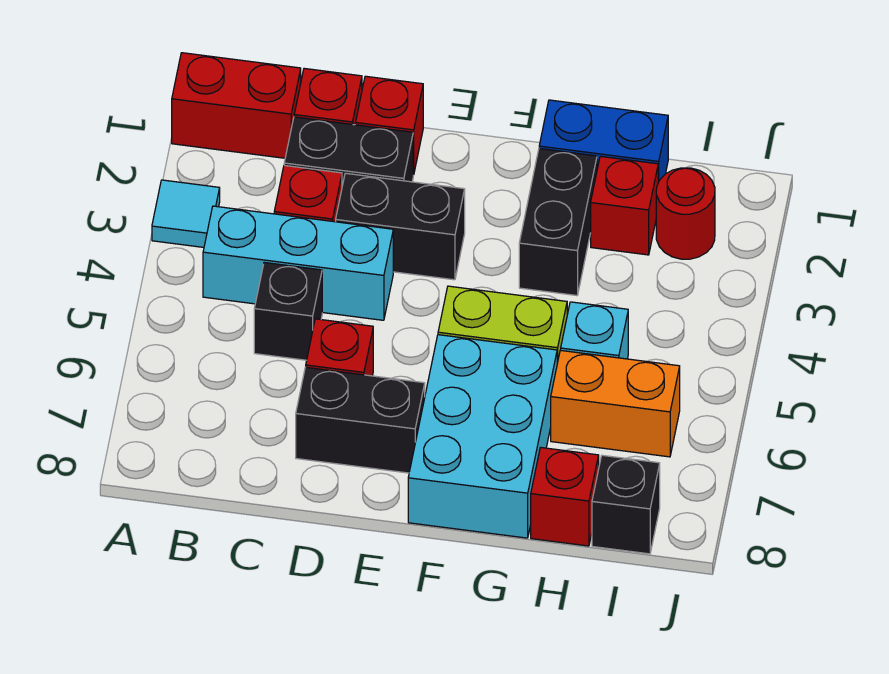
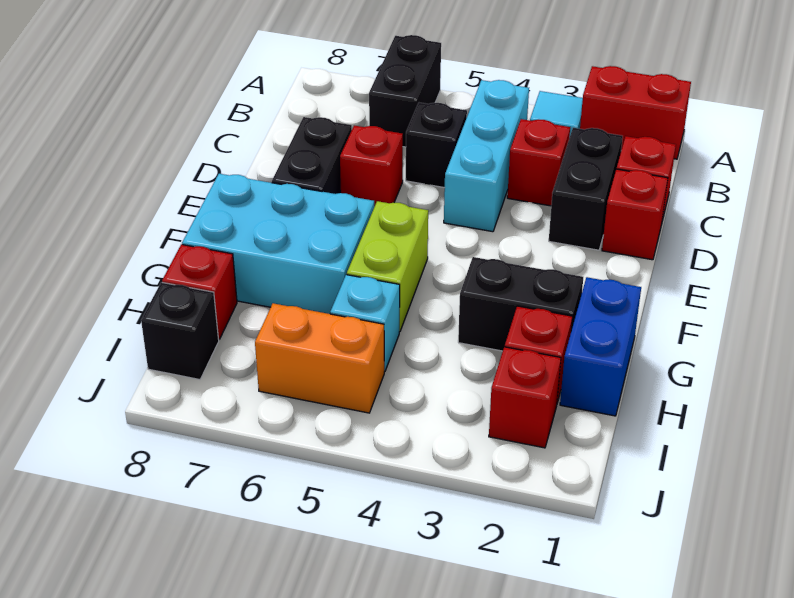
red brick A1:B1 level 1 -> red brick A1:A2 level 1
black brick D3:E3 level 1 -> black brick A6:B6 level 1
orange brick H6:I6 level 1 -> orange brick I5:I6 level 1
red round brick I2 level 1 -> red brick I2 level 1

